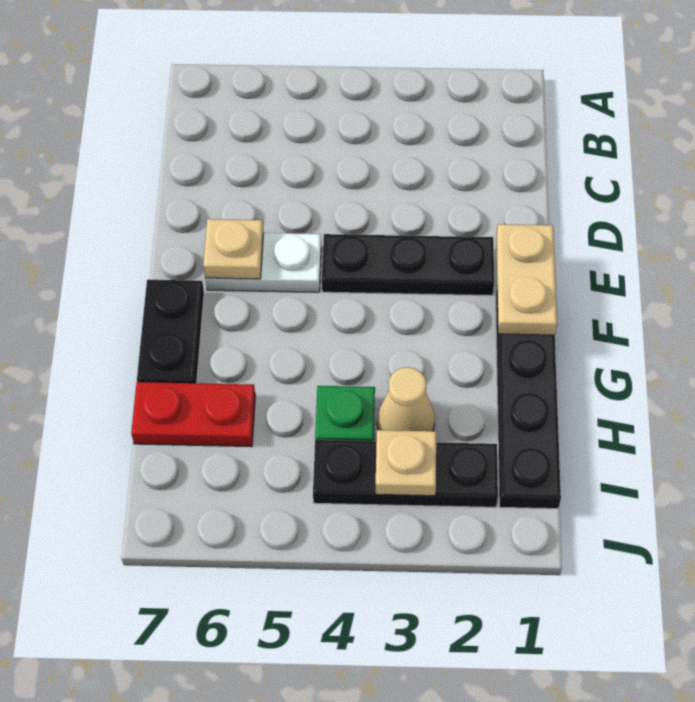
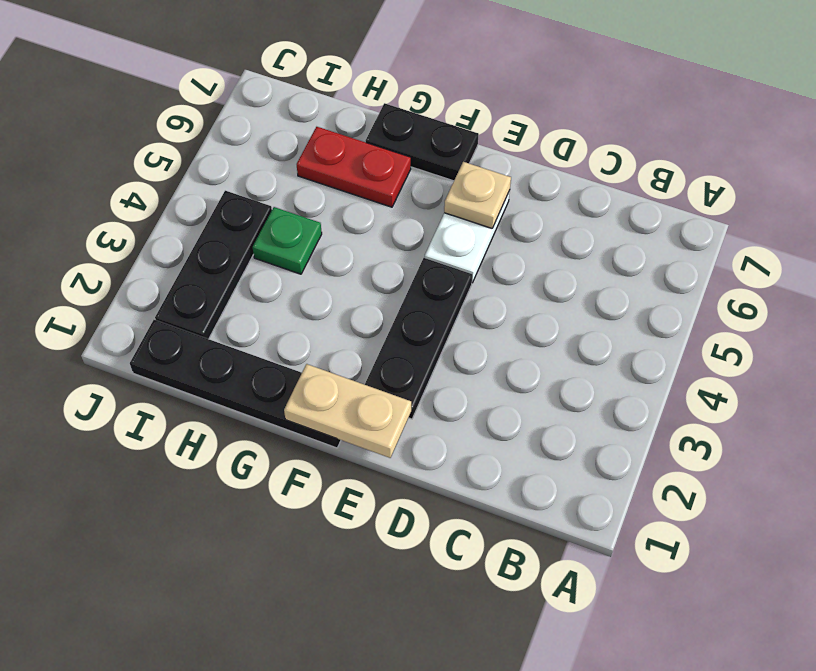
tan cone H3 level 1 -> none
red plate H6:H7 level 1 -> red plate G6:H6 level 1
tan plate I3 level 2 -> none

